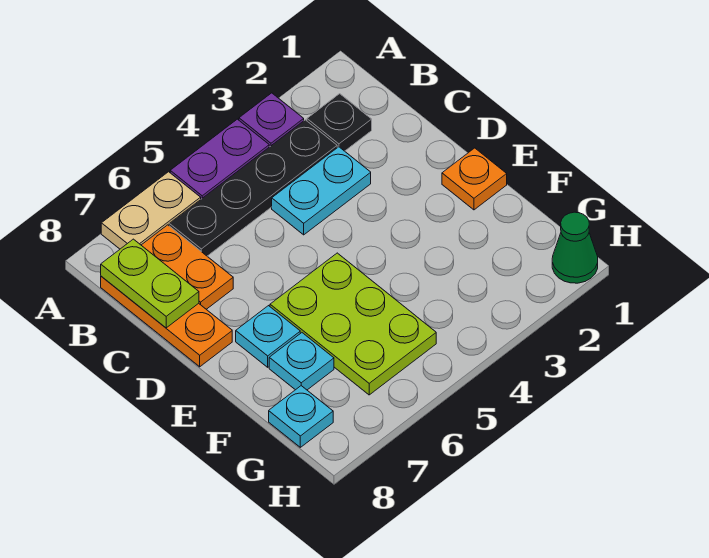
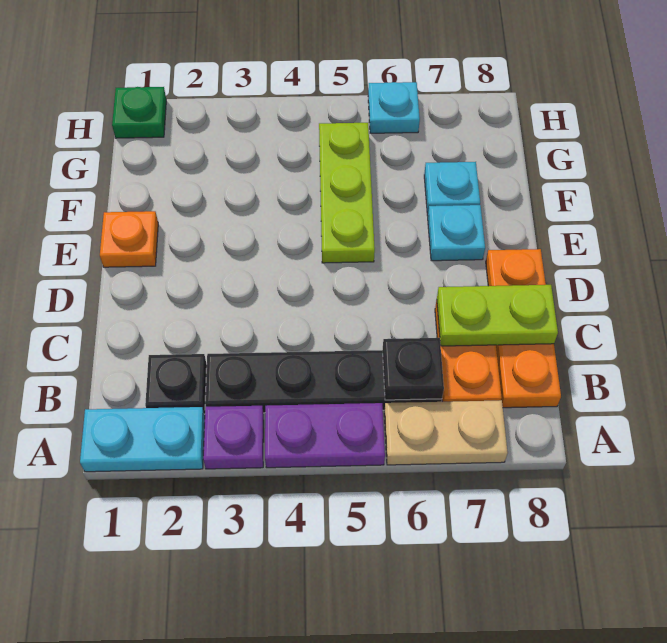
none -> black plate B6 level 2
lime plate B8:C8 level 2 -> lime plate C7:C8 level 2
cyan plate C3:C4 level 1 -> cyan plate A1:A2 level 1
lime plate E5:G6 level 1 -> lime plate E5:G5 level 1
cyan plate G8 level 1 -> cyan plate H6 level 1
green cone H1 level 1 -> green plate H1 level 1

